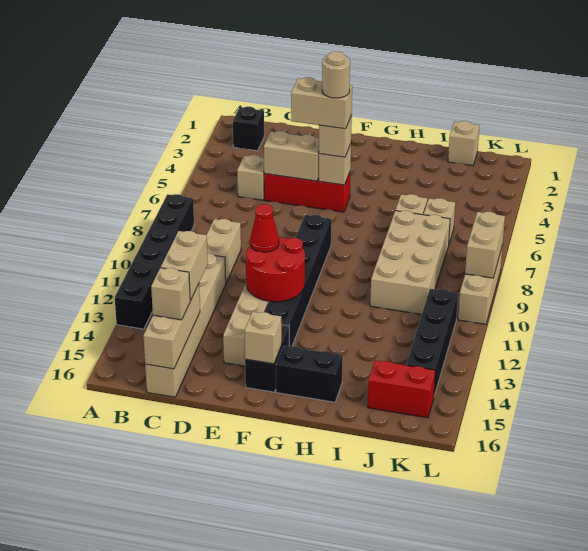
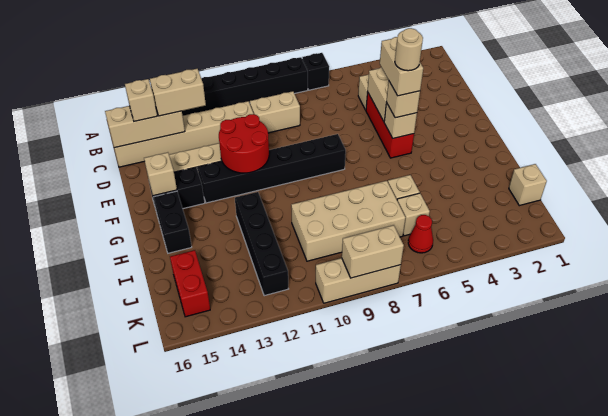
black brick B2 level 1 -> black brick A7 level 1
red cone E11 level 3 -> red cone K6 level 1
black brick K11:K14 level 1 -> black brick H12:K12 level 1

